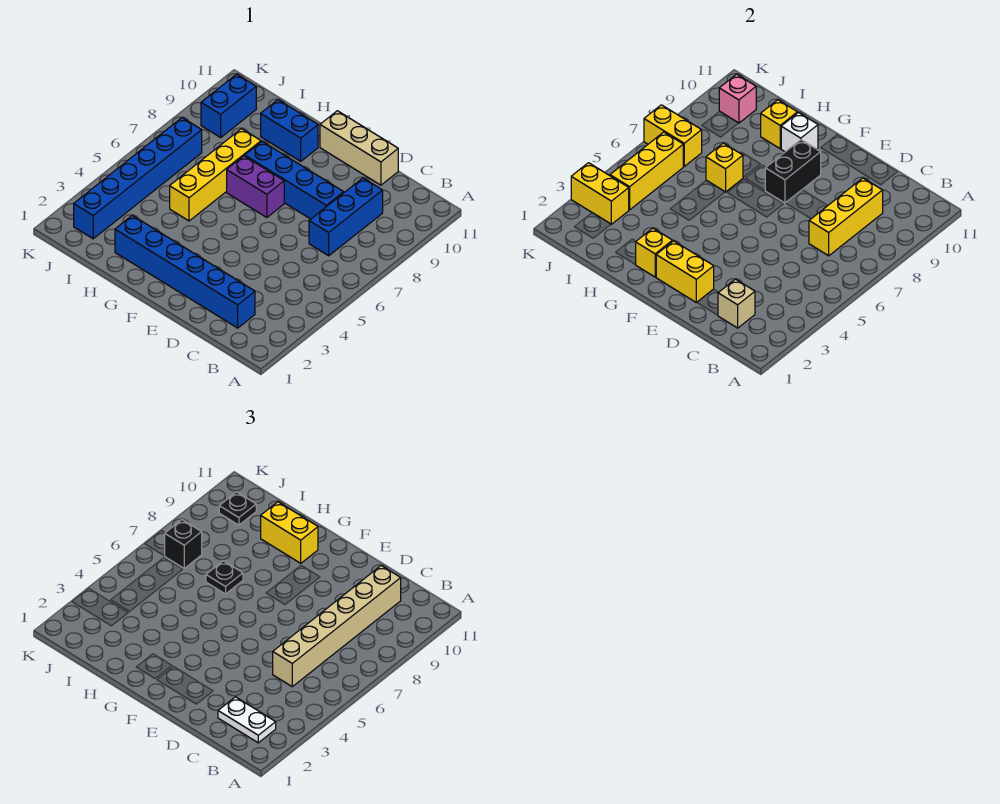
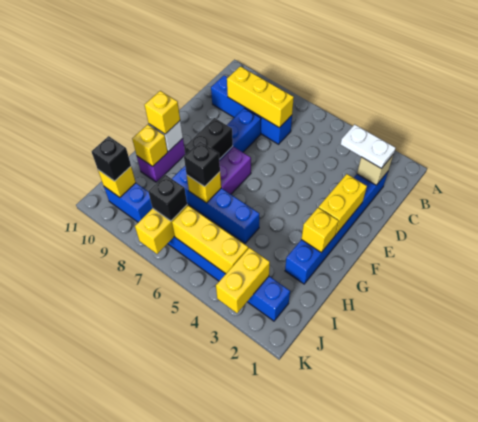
white plate B2:C2 level 3 -> white plate C2:C3 level 3
tan brick C5:C10 level 3 -> none
blue brick C7:C9 level 1 -> blue brick C7:C10 level 1
tan brick D11:F11 level 1 -> none
black brick F8:F9 level 2 -> black brick F8:G8 level 2
blue brick G10:H10 level 1 -> purple brick G10:H10 level 1
yellow brick G10:H10 level 3 -> yellow brick G10 level 3
yellow brick H5:H8 level 1 -> blue brick H5:H8 level 1
black plate H7 level 3 -> black brick H7 level 3
pink brick J10 level 2 -> yellow brick J10 level 2
black plate J10 level 3 -> black brick J10 level 3

